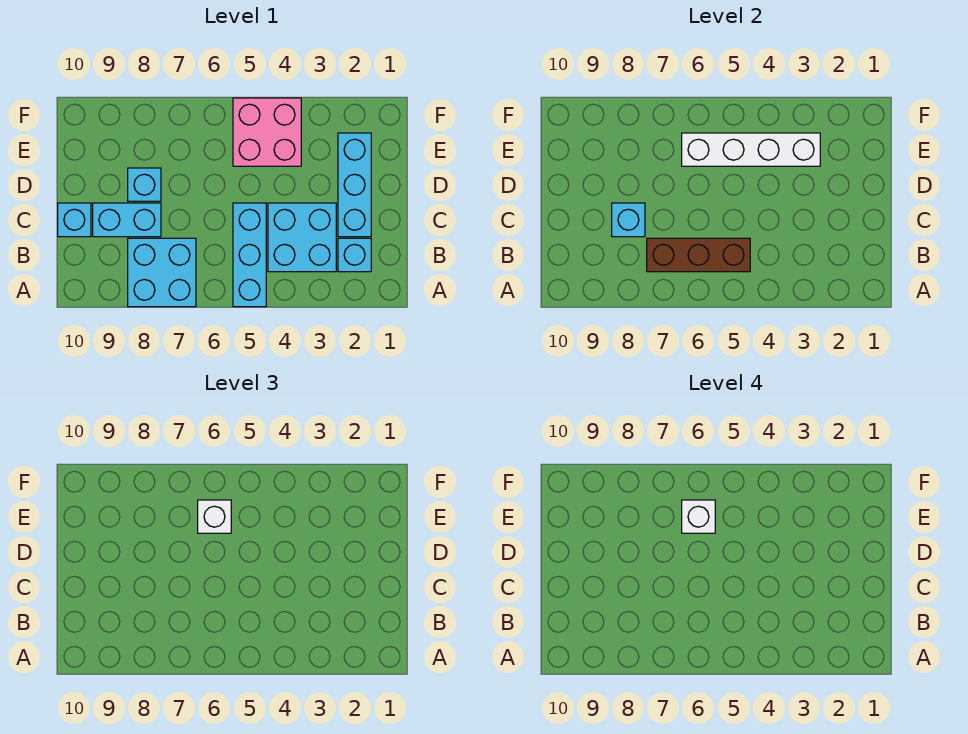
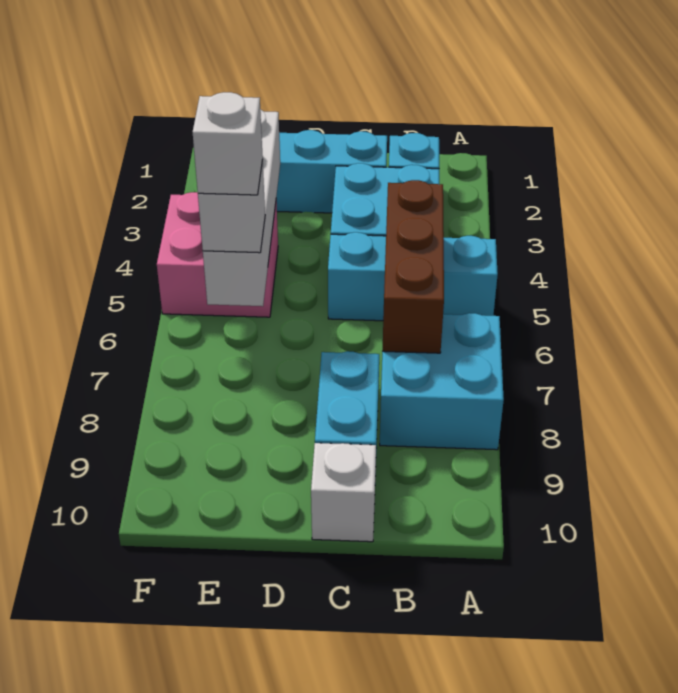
cyan brick C8 level 2 -> none
cyan brick C10 level 1 -> white brick C10 level 1
cyan brick D8 level 1 -> none

